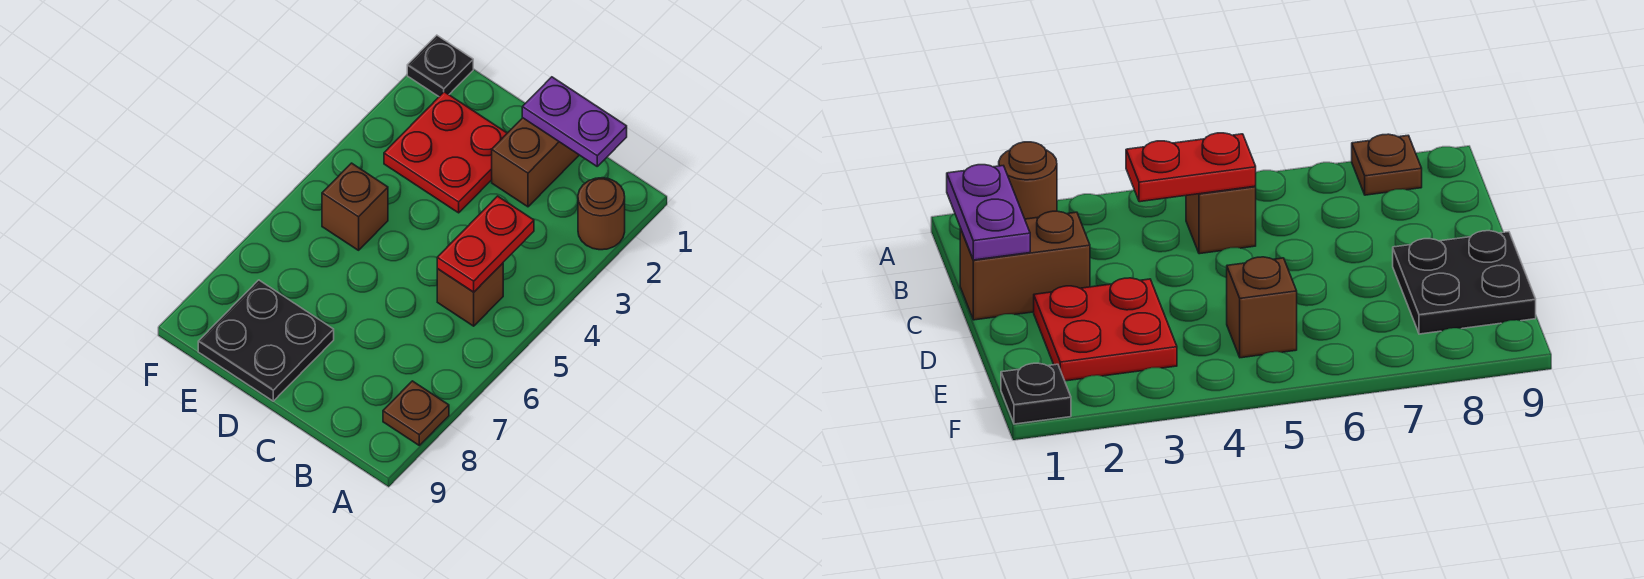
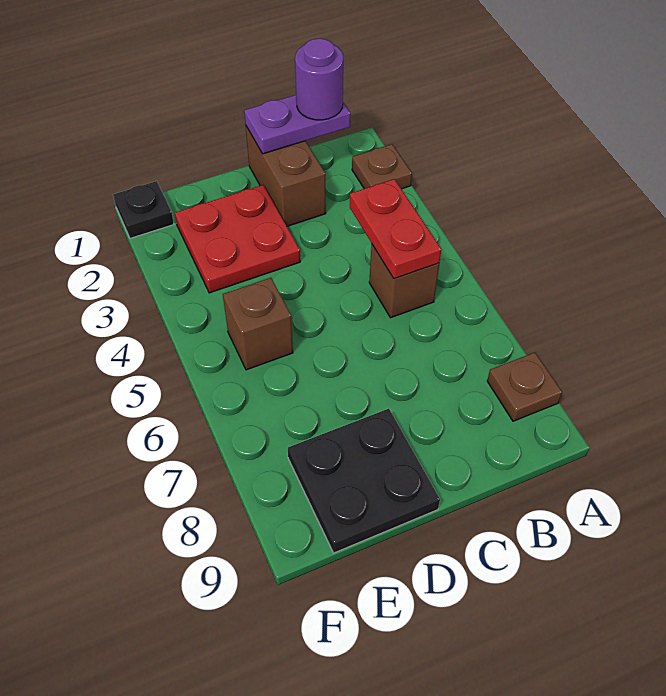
brown round brick A2 level 1 -> brown plate A2 level 1
none -> purple round brick B1 level 3

